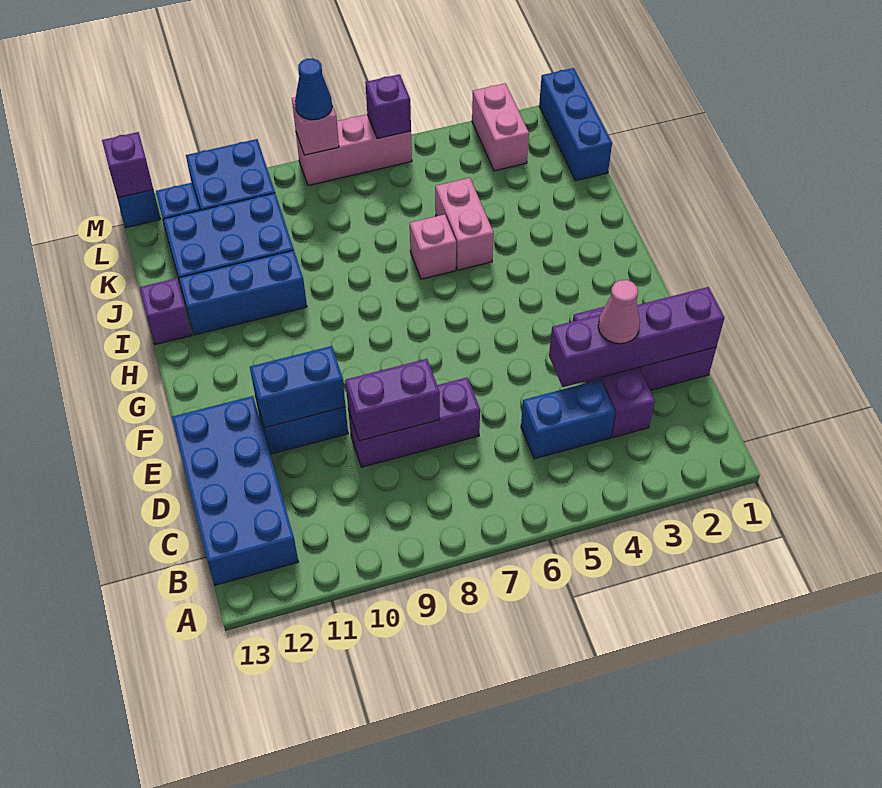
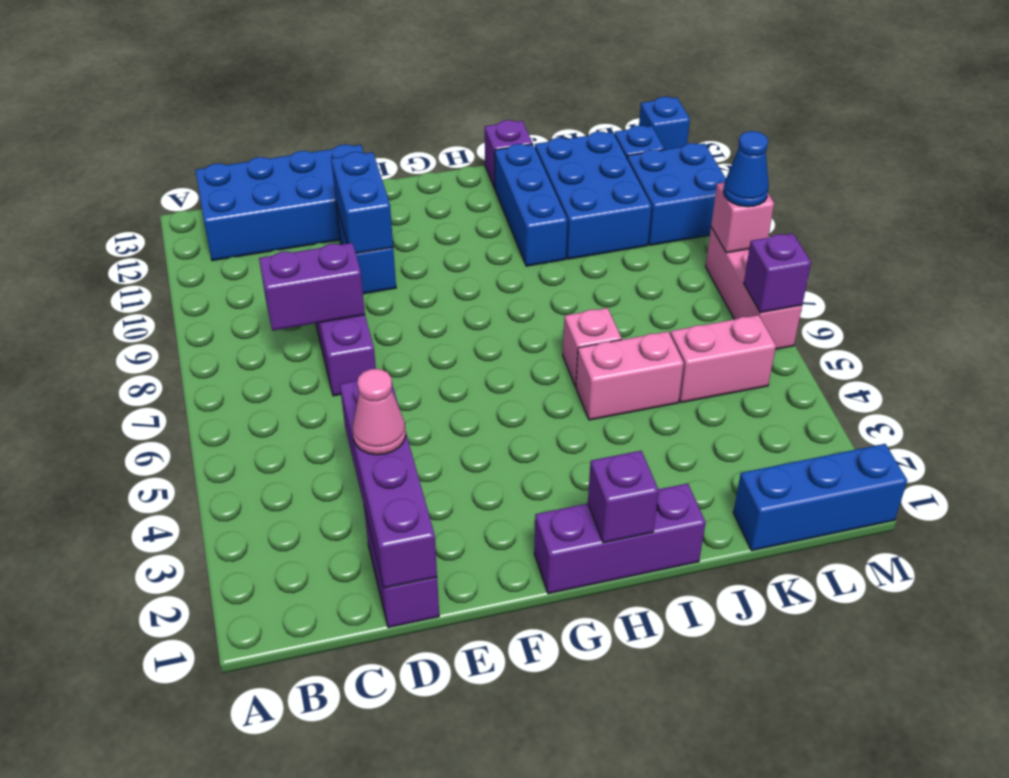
purple brick C3:E3 level 1 -> purple brick G1:I1 level 1
blue brick C4:C5 level 1 -> none
purple brick D8:D9 level 2 -> purple brick C8:D8 level 2
pink brick L3:M3 level 1 -> pink brick K5:L5 level 1
purple brick M13 level 2 -> purple brick H1 level 2

